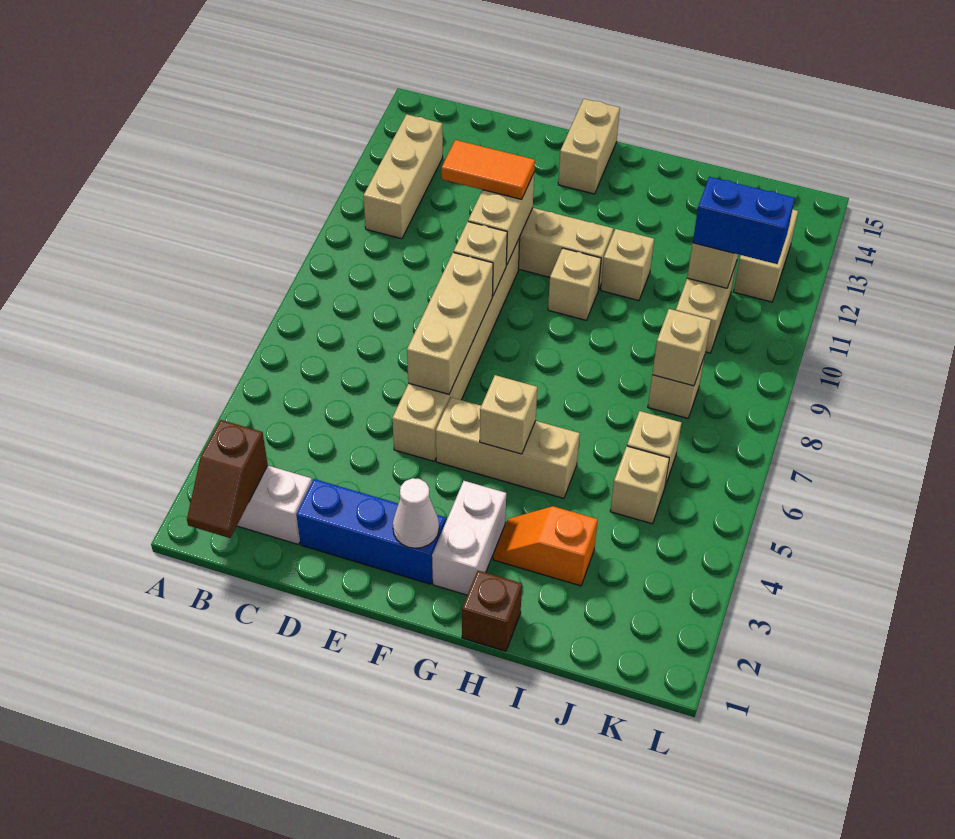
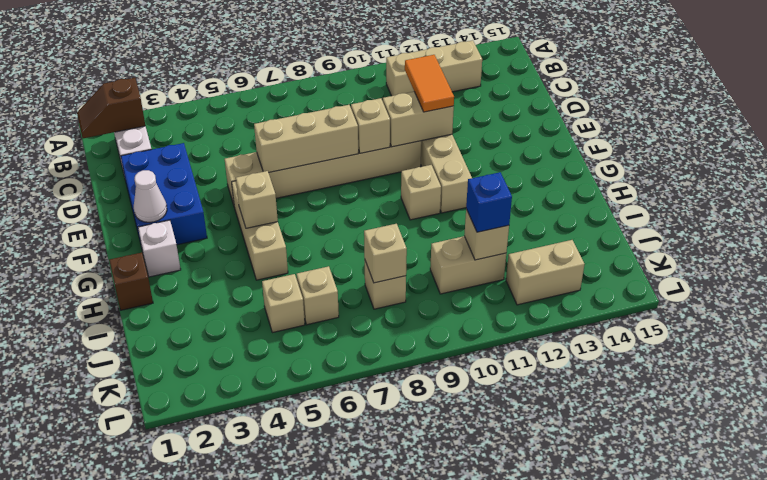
blue brick D2:F2 level 1 -> blue brick D2:F3 level 1
tan brick F14:F15 level 1 -> none
white brick G2:G3 level 1 -> white brick G2 level 1
orange slope H3:I3 level 1 top I -> none
tan brick H11 level 1 -> none
blue brick J11:K11 level 3 -> blue brick J11 level 3

